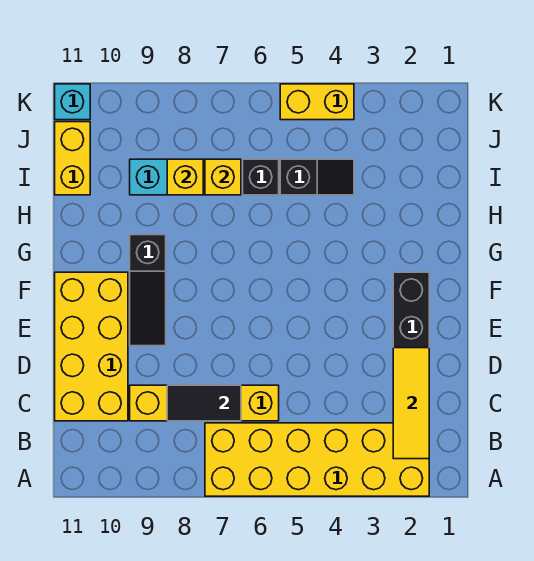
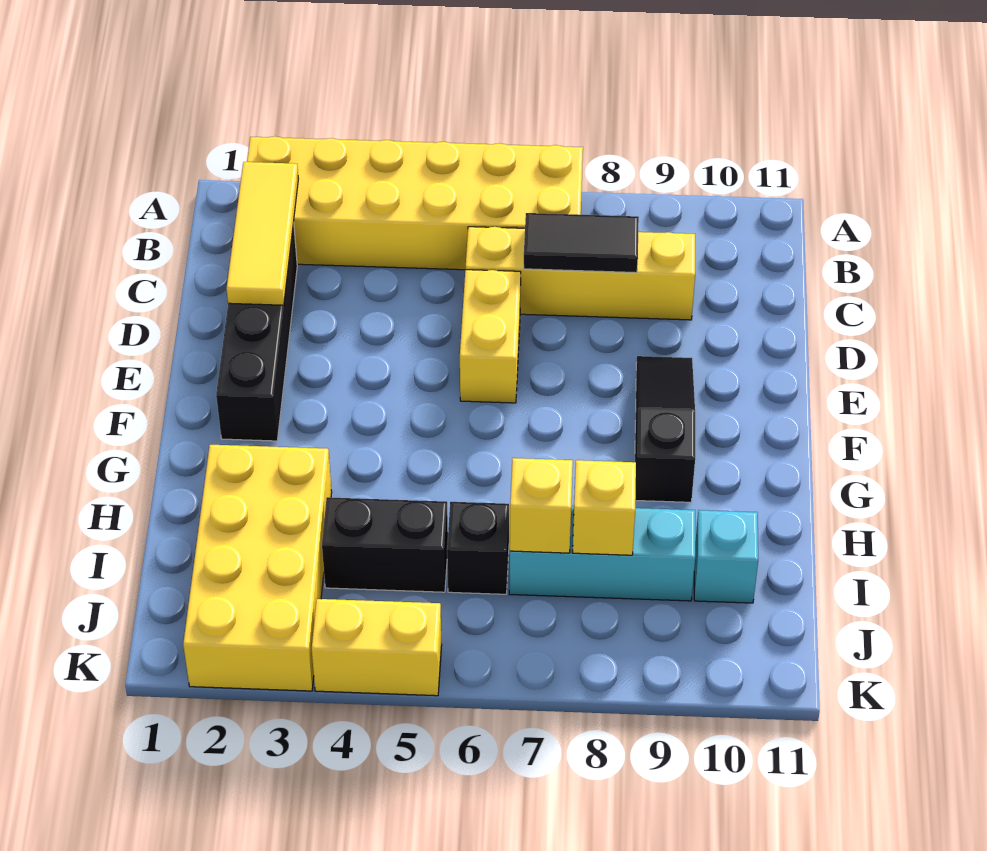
yellow brick C10:F11 level 1 -> yellow brick H2:K3 level 1
black slope I4:I5 level 1 top 5 -> black brick I4:I5 level 1
yellow brick I11:J11 level 1 -> yellow brick D6:E6 level 1
cyan brick K11 level 1 -> cyan brick I10 level 1

